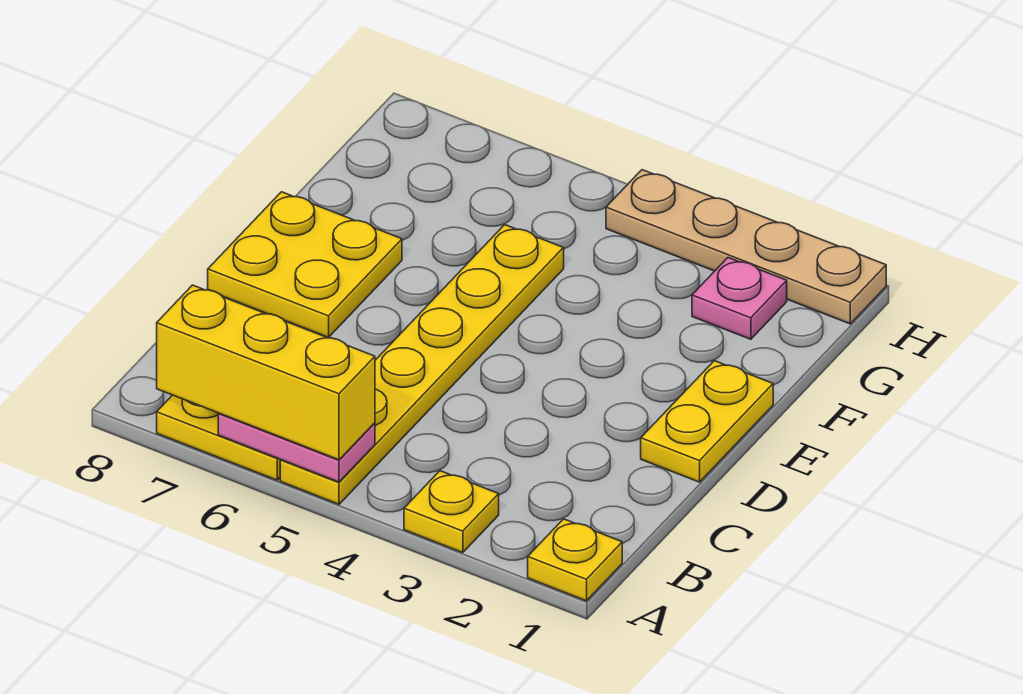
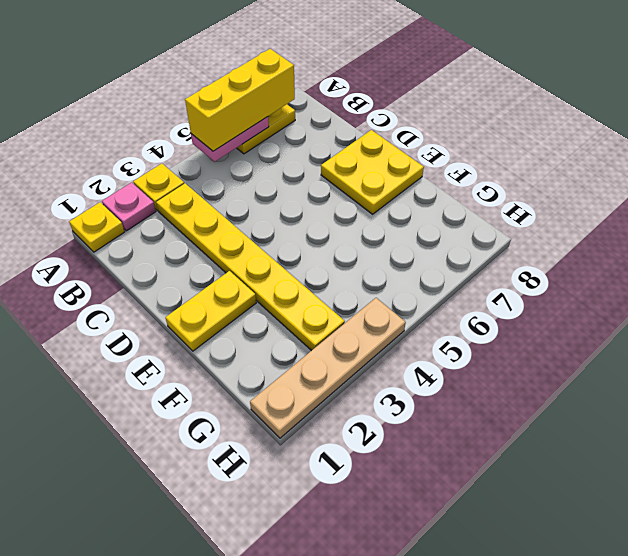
yellow plate A5:F5 level 1 -> yellow plate B3:G3 level 1
yellow plate D1:E1 level 1 -> yellow plate E1:E2 level 1
pink plate G2 level 1 -> pink plate A2 level 1

